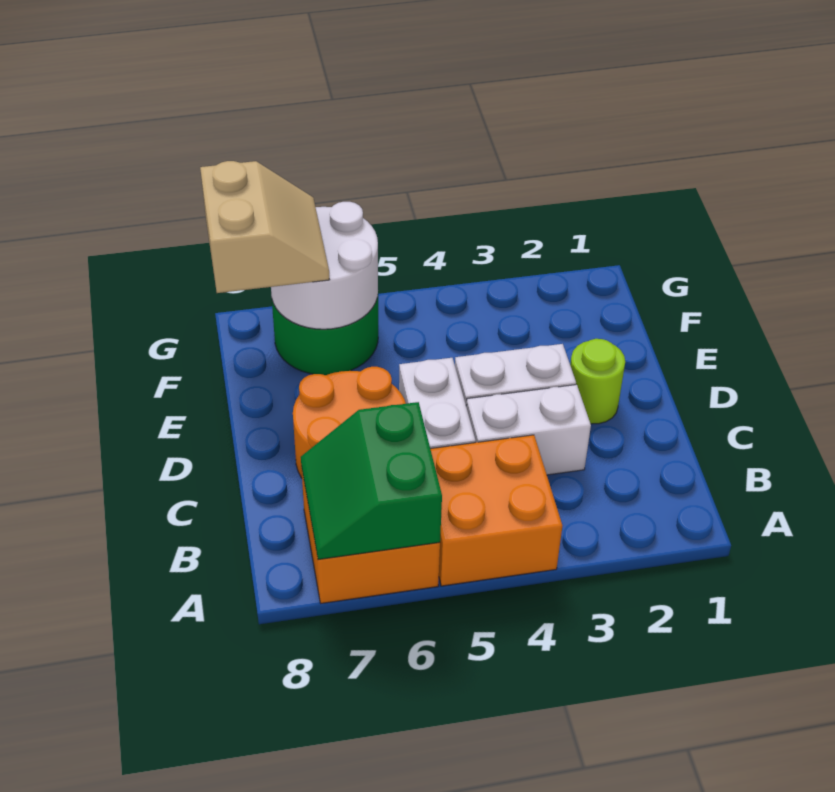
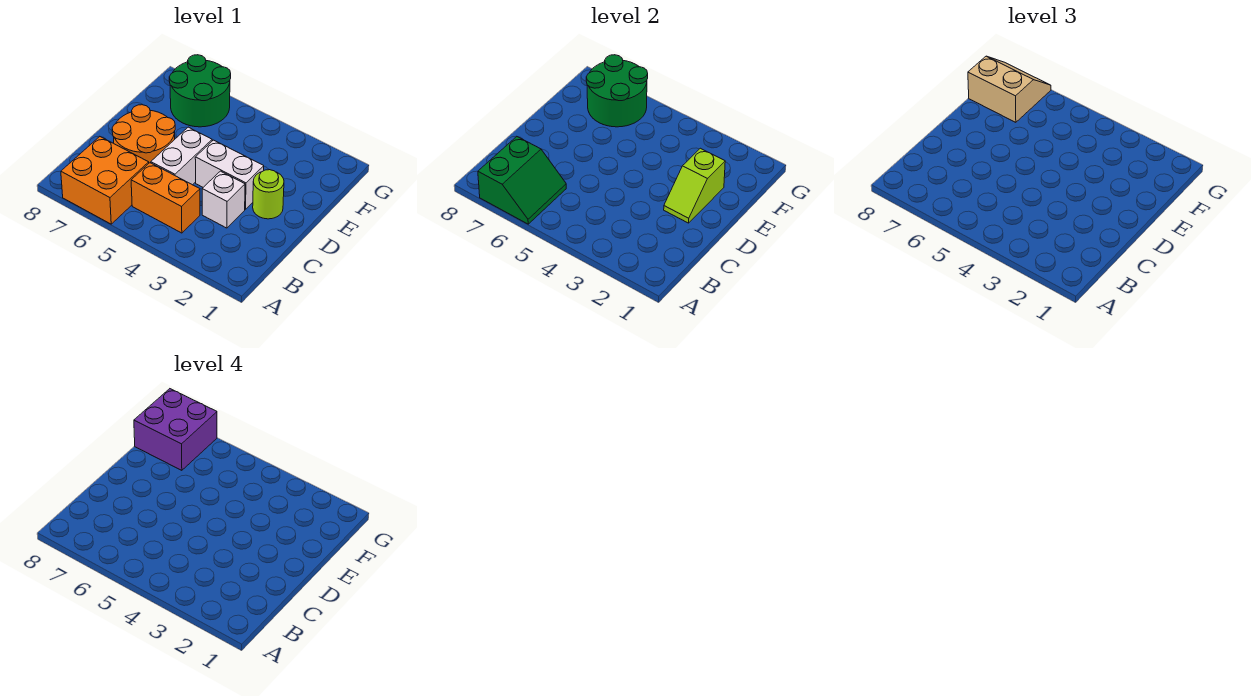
orange brick A4:B5 level 1 -> orange brick B4:B5 level 1
green slope A6:B7 level 2 top 6 -> green slope A6:B7 level 2 top 7
white brick C3:C4 level 1 -> white brick C3 level 1
none -> lime slope D2:E2 level 2 top E
white round brick F6:G7 level 2 -> green round brick F6:G7 level 2
tan slope F7:G8 level 3 top 8 -> tan slope F7:G8 level 3 top F
none -> purple brick F7:G8 level 4

